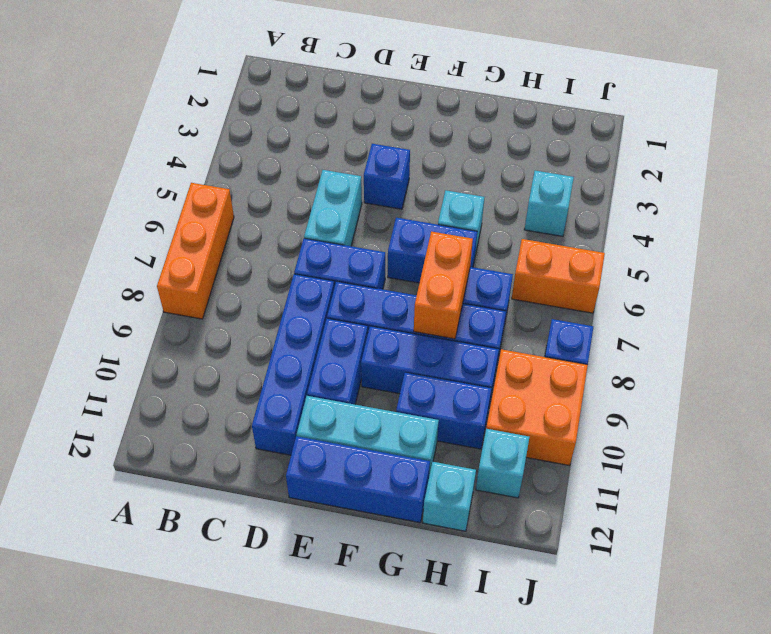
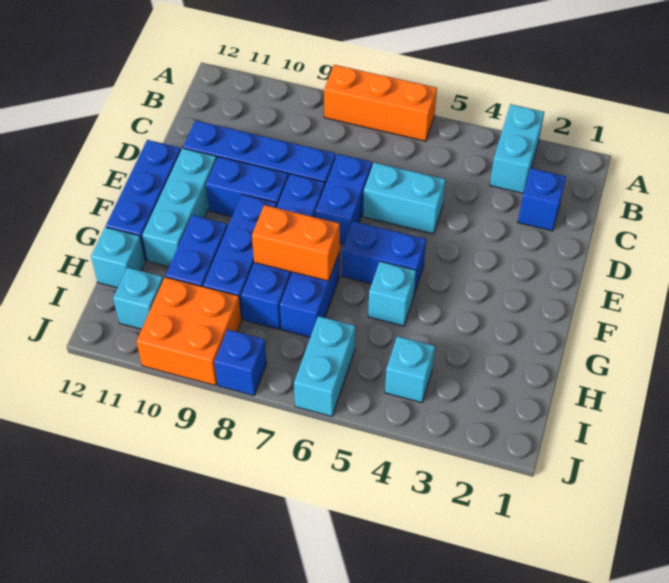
none -> cyan brick A3:B3 level 1
blue brick E4 level 1 -> blue brick C2 level 1
blue brick F6:G6 level 1 -> blue brick F5:F6 level 1
orange brick I6:J6 level 1 -> cyan brick I6:J6 level 1

